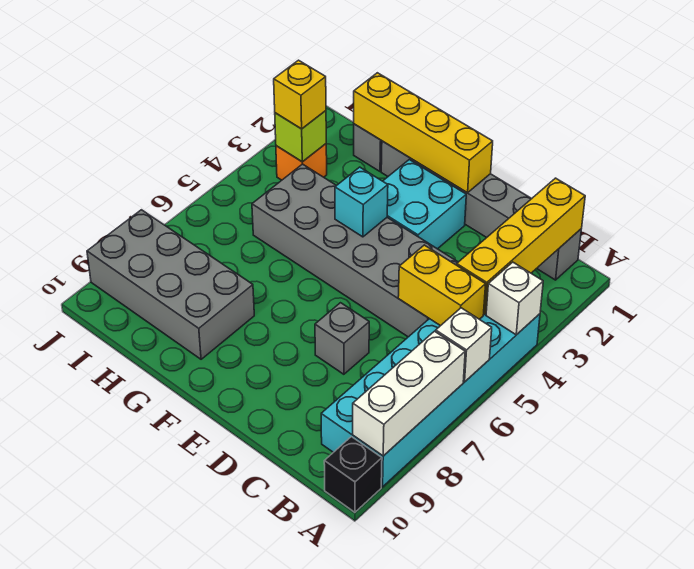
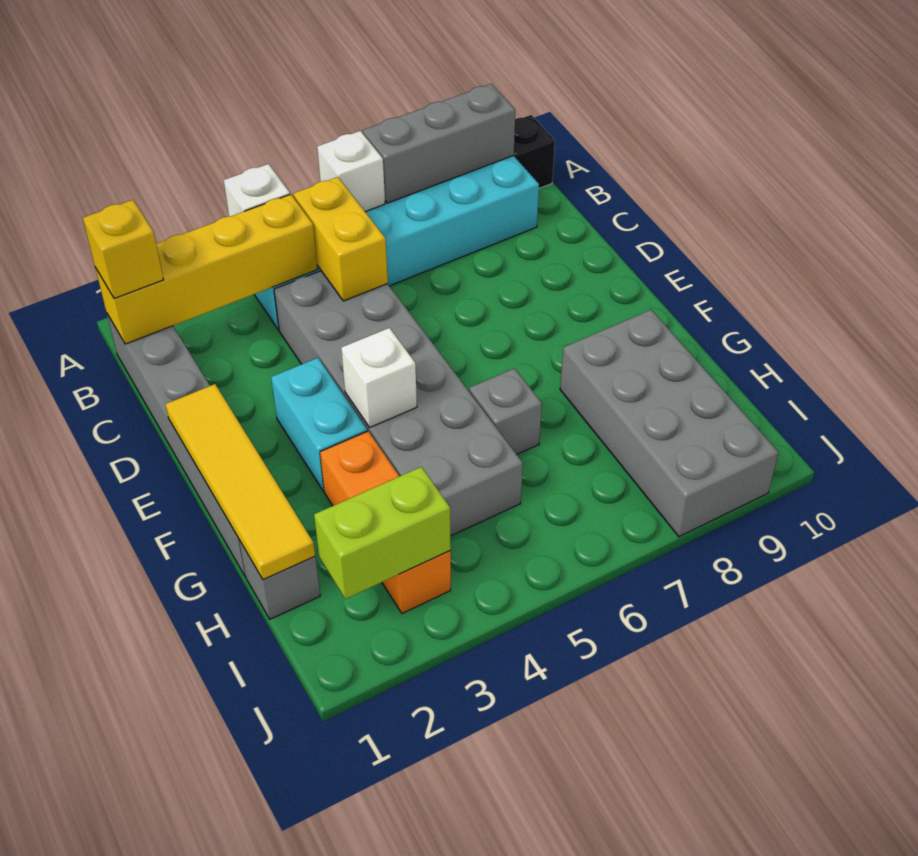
white brick A7:A9 level 2 -> grey brick A7:A9 level 2
grey brick D7 level 1 -> grey brick G6 level 1
yellow brick E1:H1 level 2 -> yellow tile E1:H1 level 2
cyan brick E2:F3 level 1 -> cyan brick E3:F3 level 1
cyan brick F4 level 2 -> white brick F4 level 2
orange brick I3 level 1 -> orange brick G3:I3 level 1
lime brick I3 level 2 -> lime brick I2:I3 level 2
yellow brick I3 level 3 -> yellow brick B1 level 3

